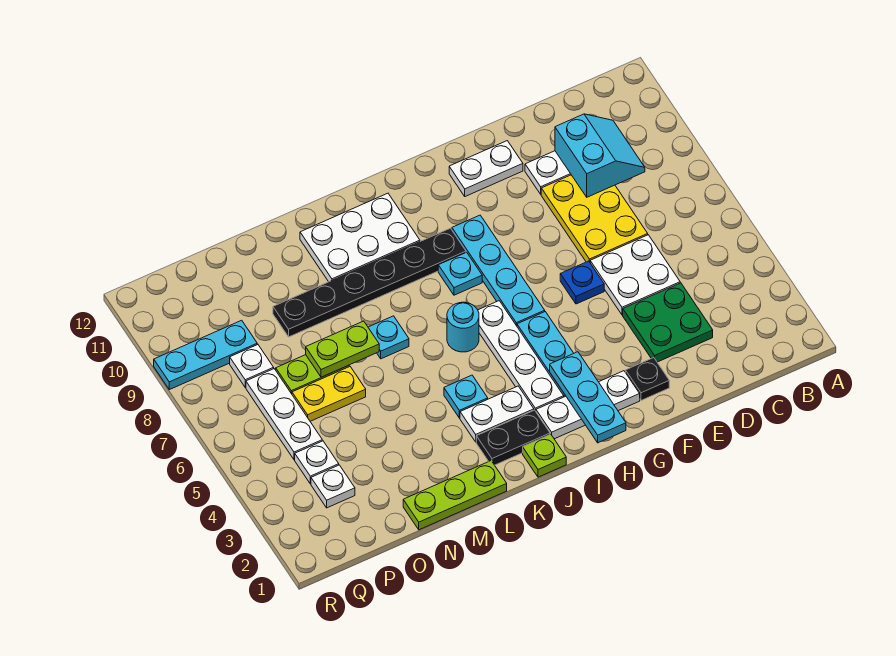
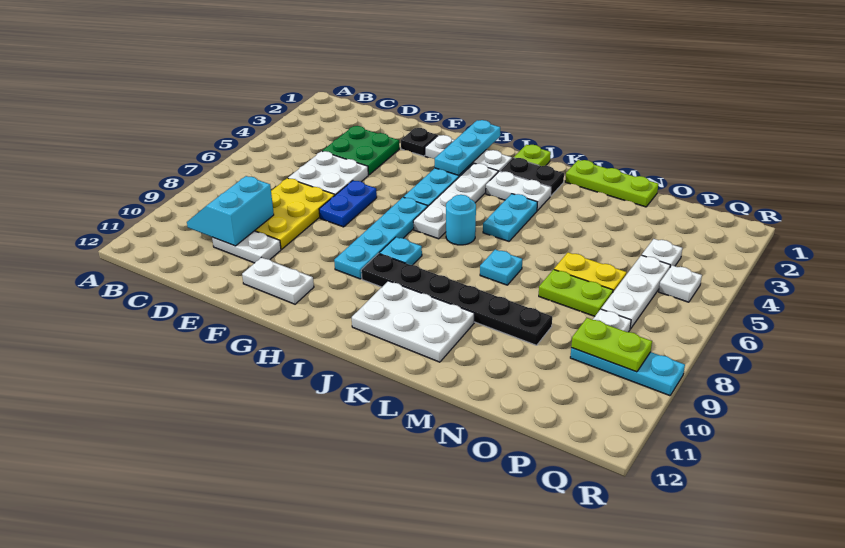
blue plate F6 level 1 -> blue plate F6:F7 level 1
cyan plate K4 level 1 -> cyan plate K4:K5 level 1
lime plate M7:N7 level 2 -> lime plate P9:Q9 level 2
white plate P3 level 1 -> white plate Q5 level 1

